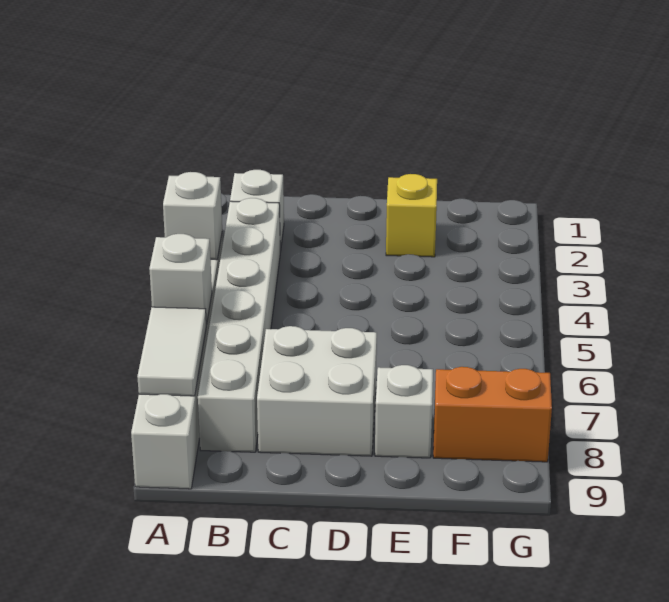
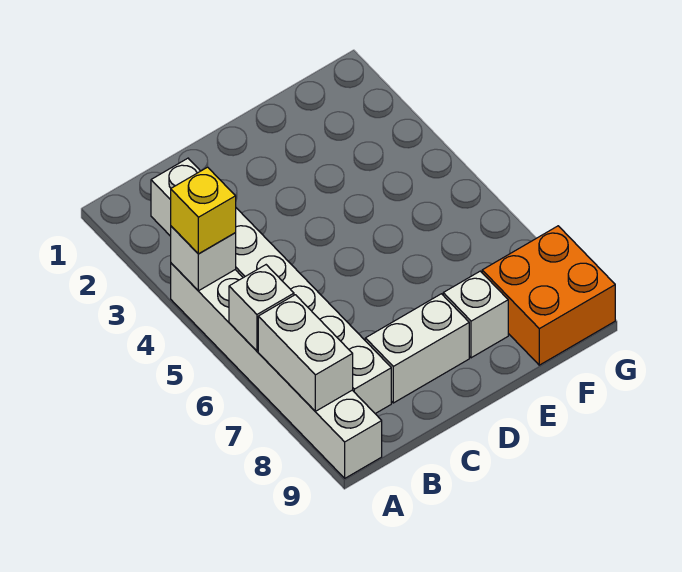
white tile A7:A8 level 2 -> white brick A7:A8 level 2
white brick C7:D8 level 1 -> white brick C8:D8 level 1
yellow brick E2 level 1 -> yellow brick A4 level 3
orange brick F8:G8 level 1 -> orange brick F8:G9 level 1

